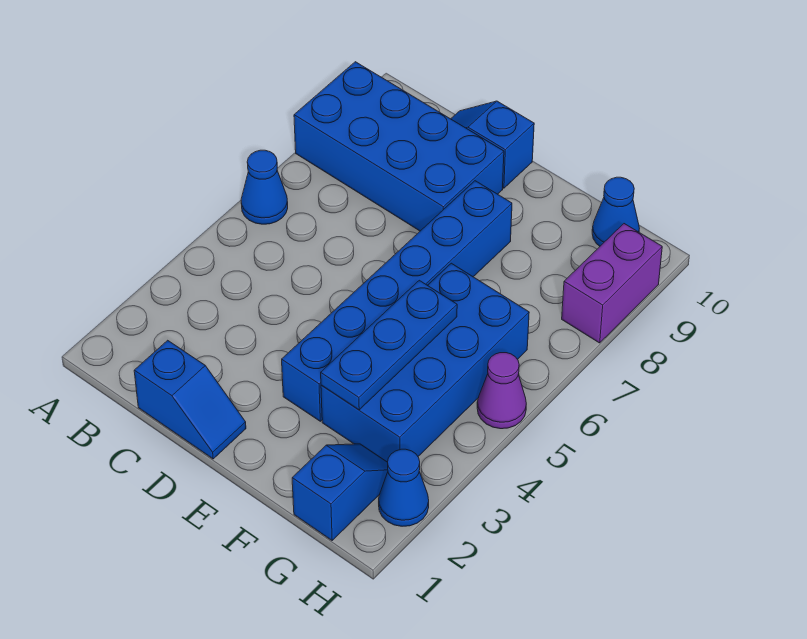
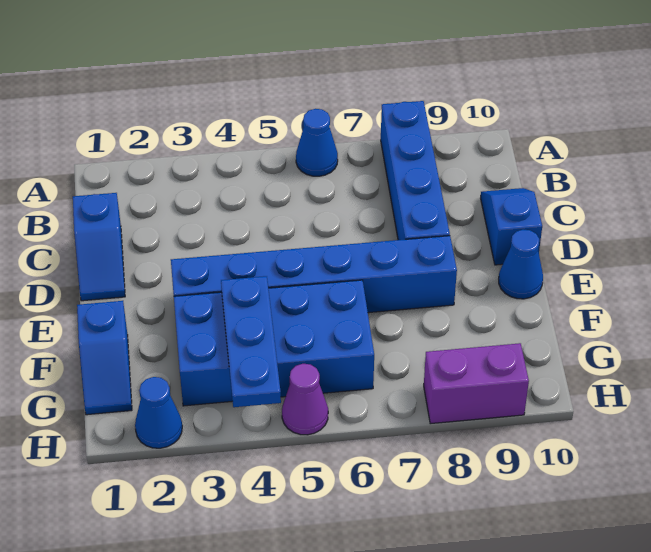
blue brick A8:D9 level 1 -> blue brick A8:D8 level 1
blue plate F3:F5 level 2 -> blue plate F4:H4 level 2
blue slope G1:G2 level 1 top 1 -> blue slope F1:G1 level 1 top F
blue cone G10 level 1 -> blue cone E10 level 1

